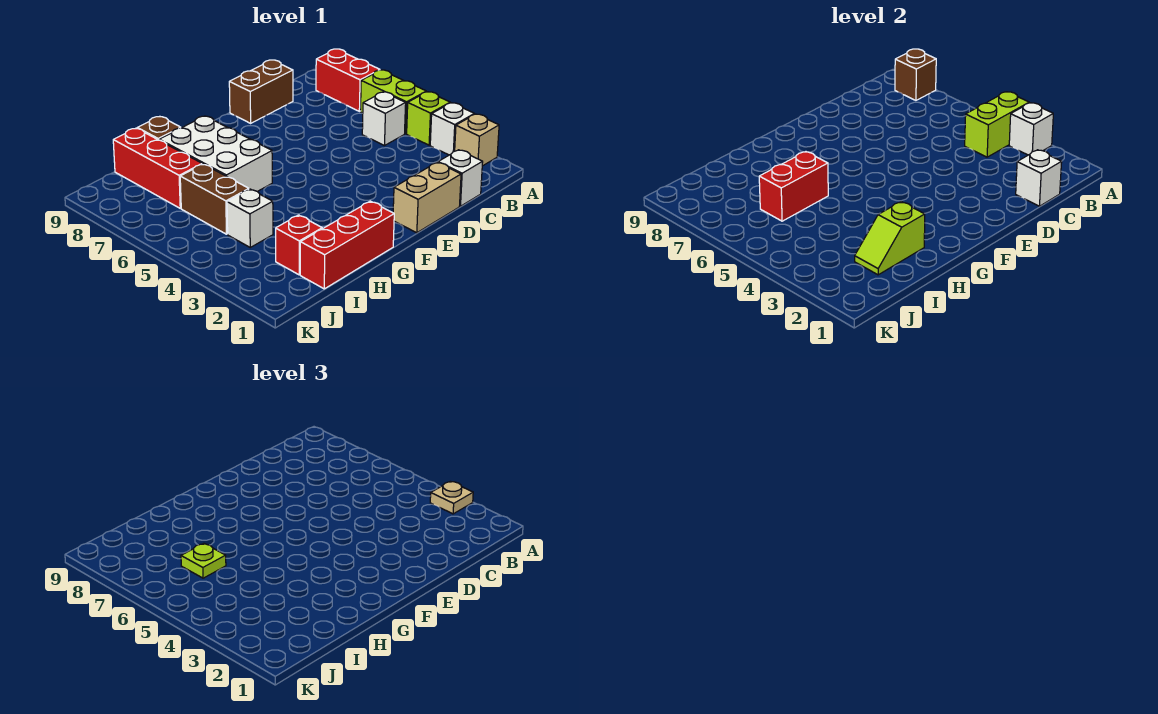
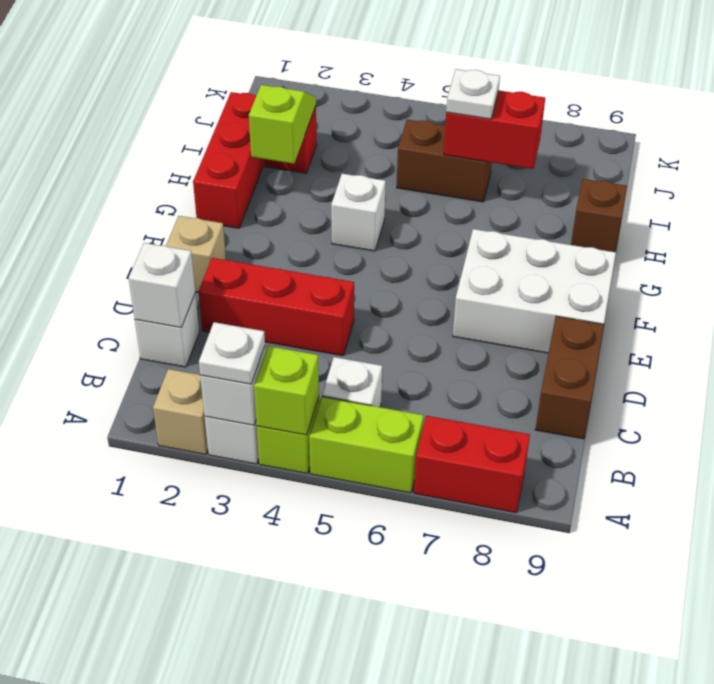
tan plate A3 level 3 -> white plate A3 level 3
lime brick A4:B4 level 2 -> lime brick A4 level 2
brown brick A8 level 2 -> none
tan brick D1:E1 level 1 -> tan brick E1 level 1
white brick G6:H8 level 1 -> white brick E7:F9 level 1
red brick H6:I6 level 2 -> red brick I6:I7 level 2
white brick I4 level 1 -> white brick G4 level 1
lime plate I6 level 3 -> white plate I6 level 3
red brick I7:I9 level 1 -> red brick D2:D4 level 1

